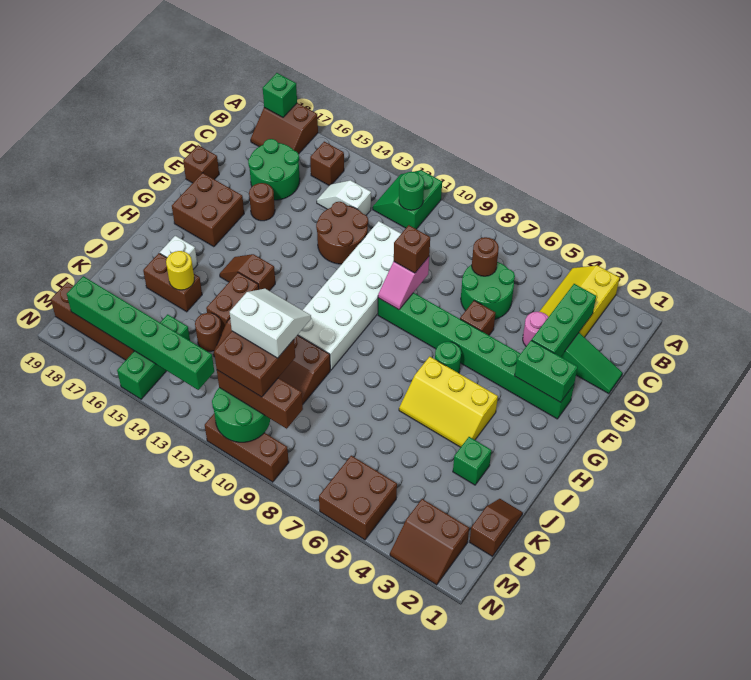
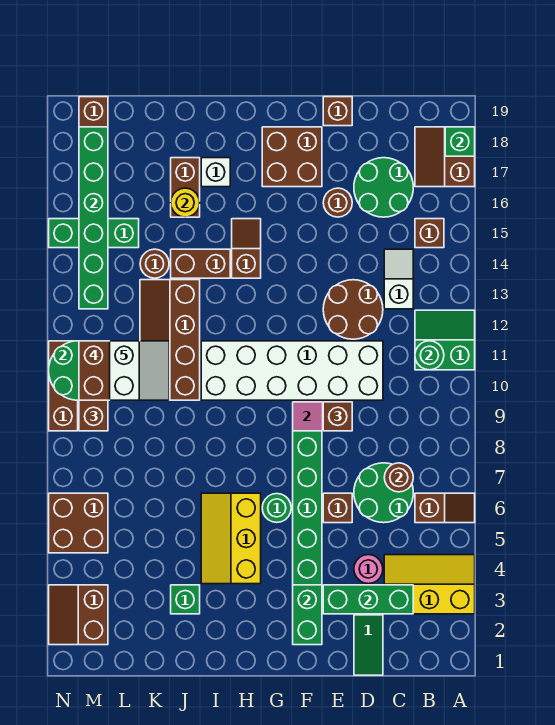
brown slope K1:L1 level 1 top L -> brown slope A6:B6 level 1 top B

